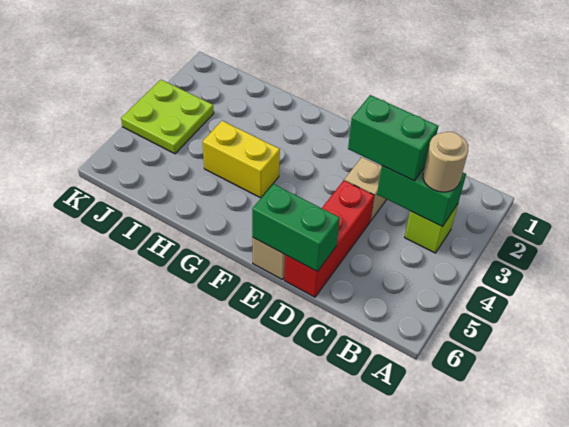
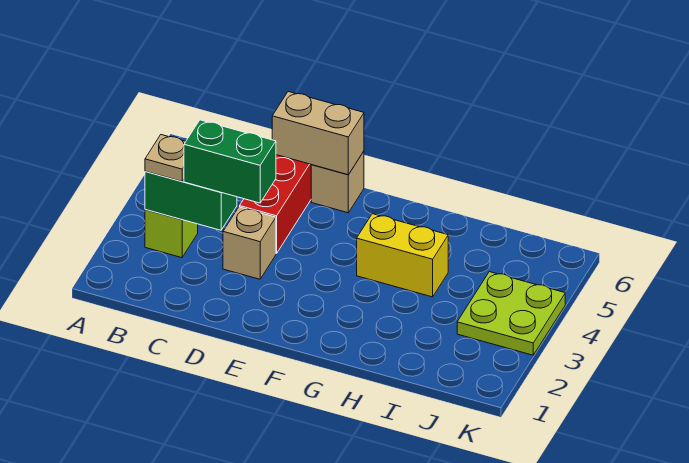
tan round brick B3 level 3 -> tan plate B3 level 3
green brick D6:E6 level 2 -> tan brick D6:E6 level 2

